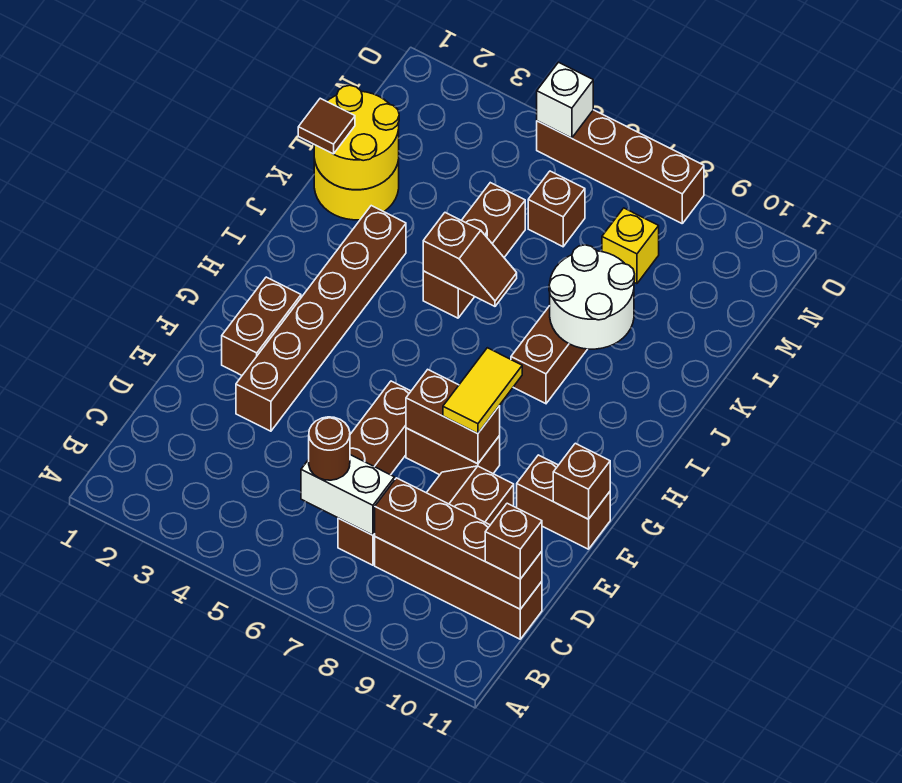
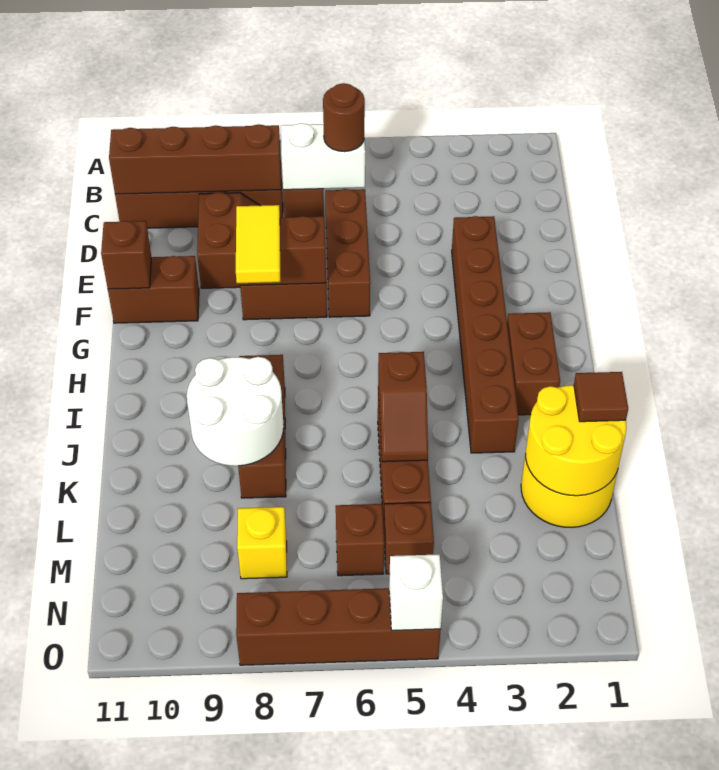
brown brick C11 level 3 -> brown brick M5 level 1
brown brick F2:G2 level 1 -> brown brick H2:I2 level 1
brown slope J5:J6 level 2 top 5 -> brown slope J5:K5 level 2 top J

